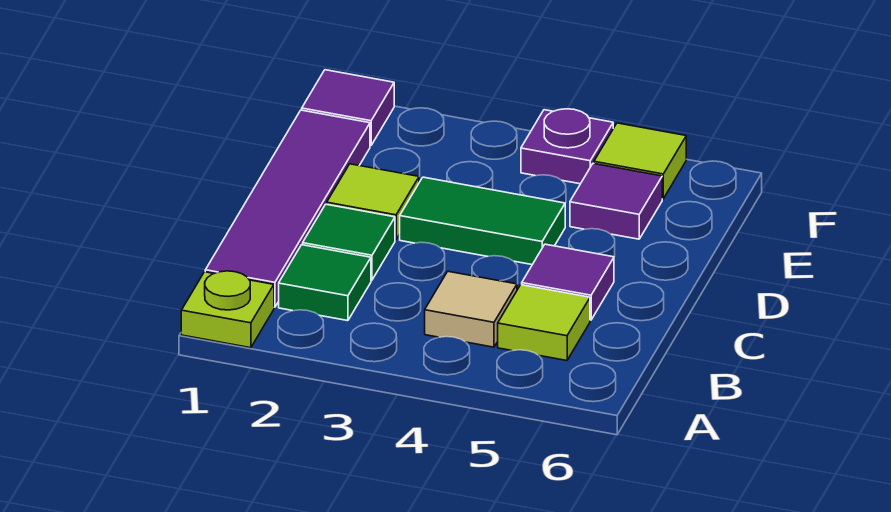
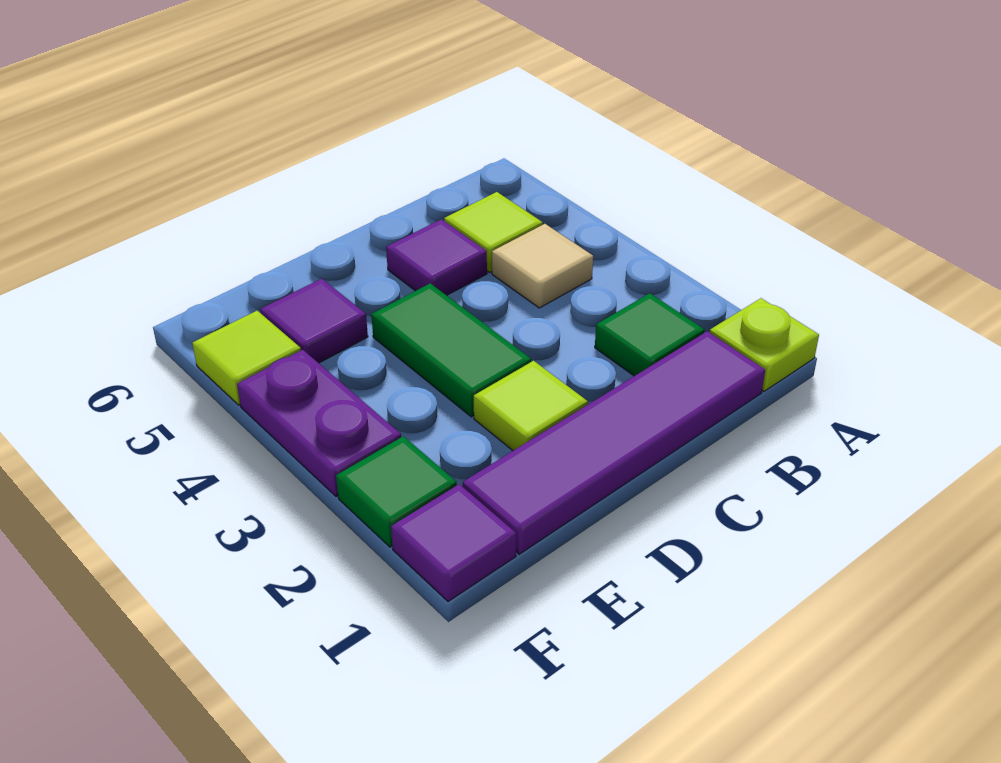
green tile C2 level 1 -> green tile F2 level 1
purple plate F4 level 1 -> purple plate F3:F4 level 1

